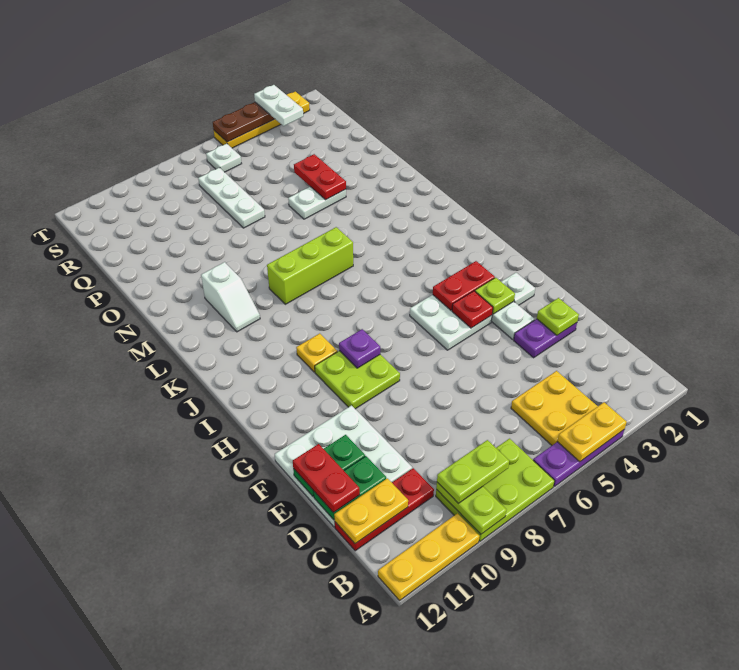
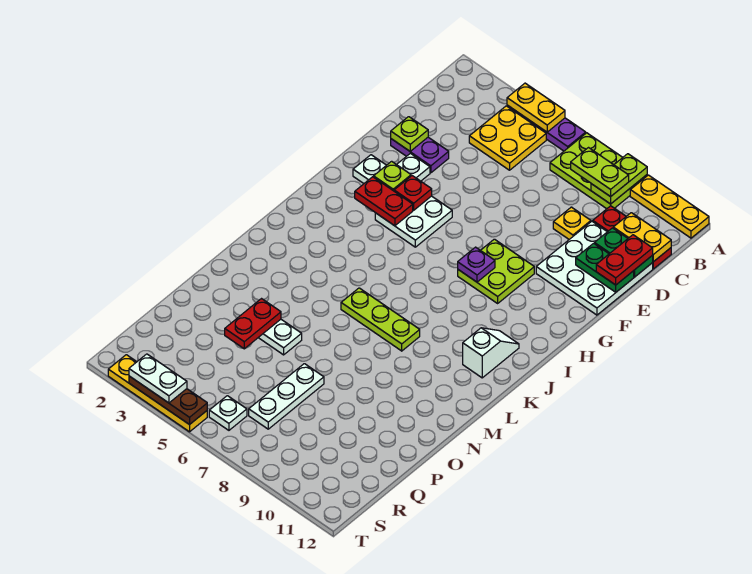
yellow plate I9 level 1 -> yellow plate D9 level 1
lime brick L6:L8 level 1 -> lime plate L6:L8 level 1
white slope L10:M10 level 1 top M -> white slope J11:K11 level 1 top K
white plate S3:T3 level 3 -> white plate T3:T4 level 3

